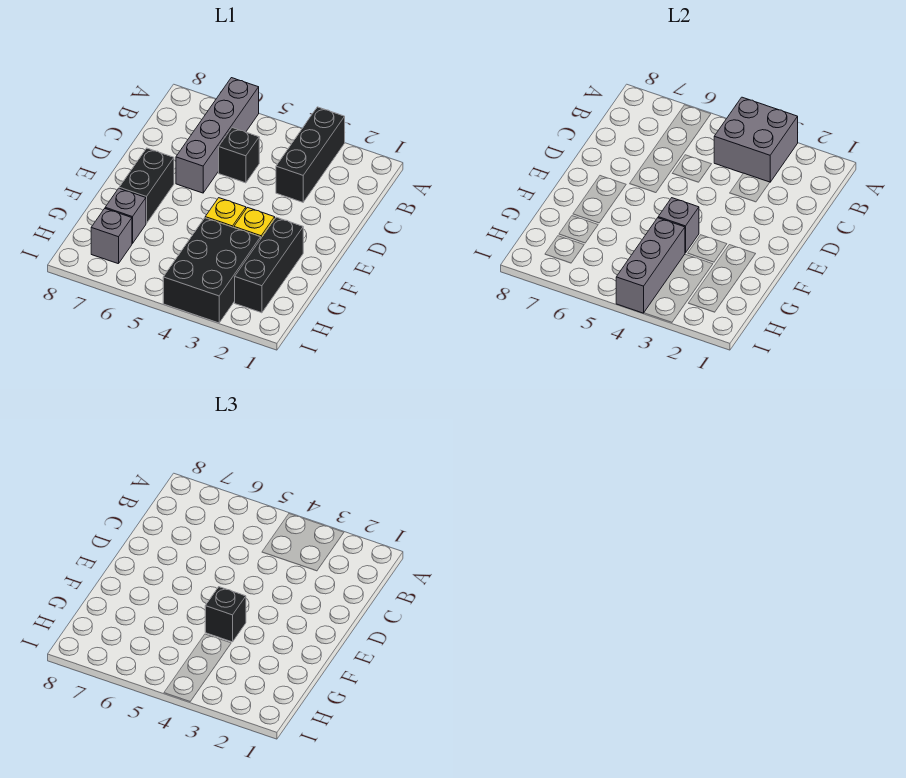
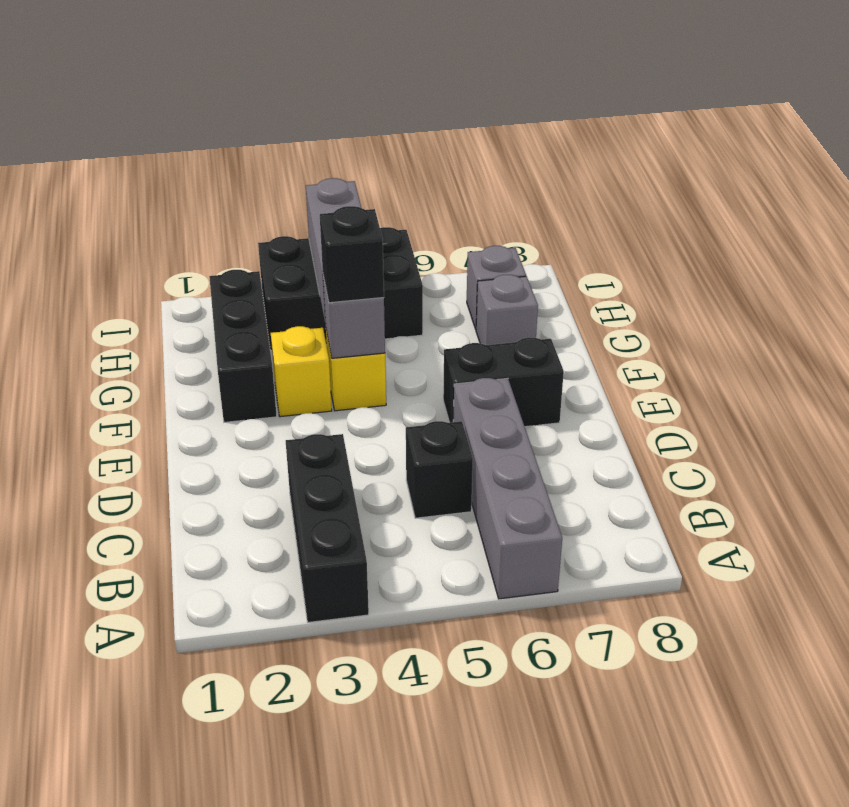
grey brick A3:B4 level 2 -> none
black brick E7:F7 level 1 -> black brick E6:E7 level 1
black brick G3:I4 level 1 -> black brick H3:I5 level 1

